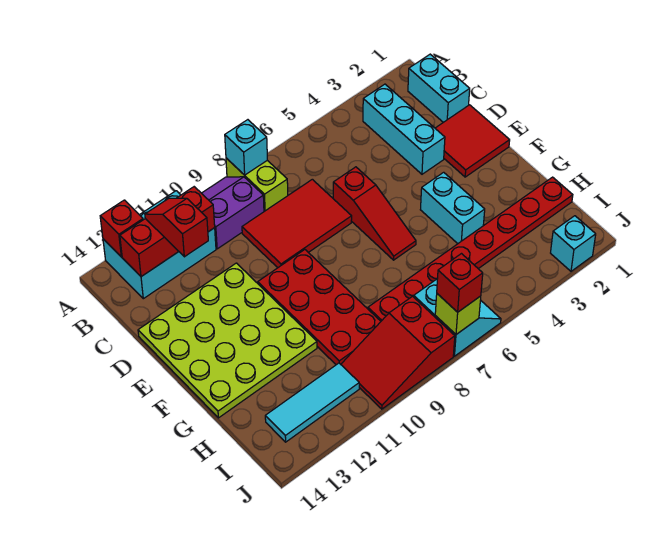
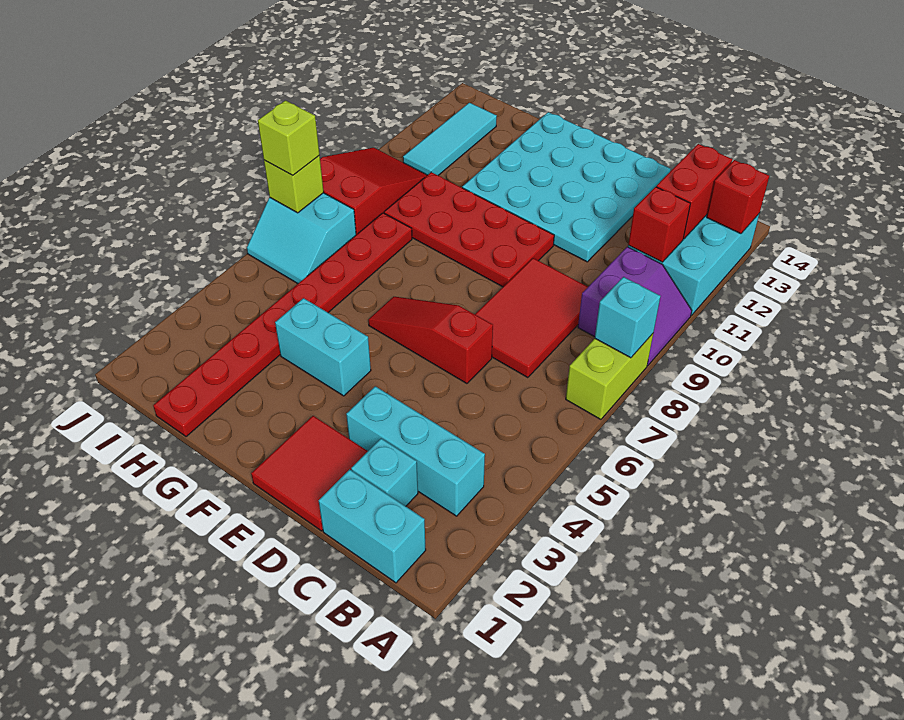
lime brick A8:B8 level 1 -> lime brick A7:A8 level 1
red slope B12:C12 level 3 top C -> none
lime plate D11:G14 level 1 -> cyan plate D11:G14 level 1
cyan brick J2 level 1 -> cyan brick C2 level 1
red brick J7 level 3 -> lime brick J7 level 3

